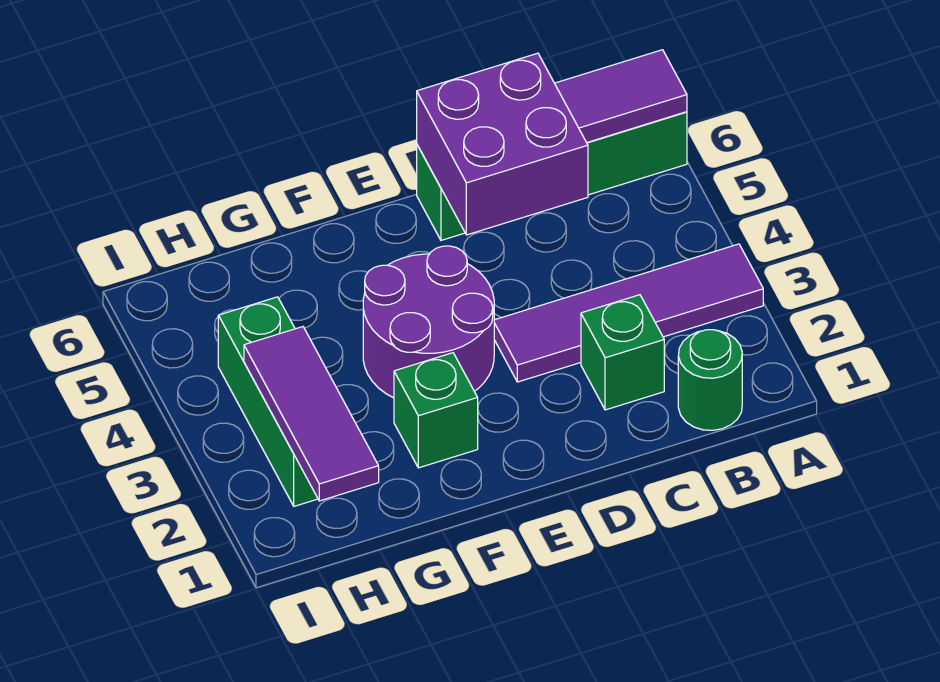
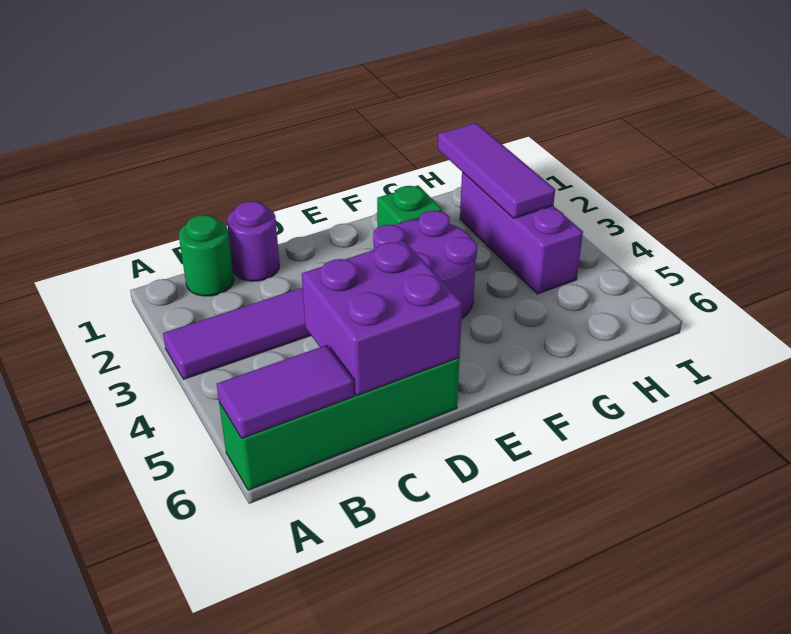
none -> purple round brick C1 level 1
green brick C2 level 1 -> none
green brick H2:H4 level 1 -> purple brick H2:H4 level 1

